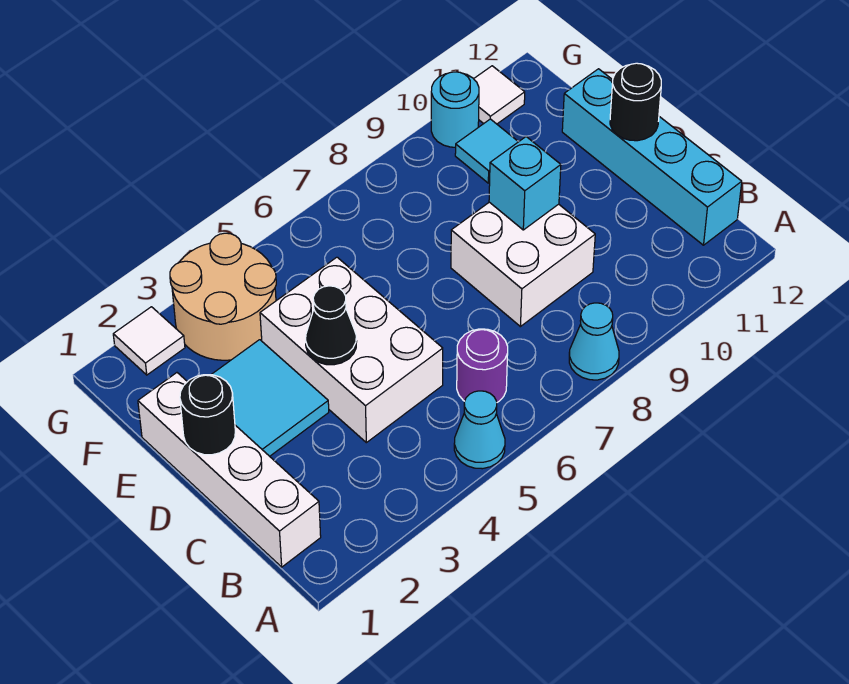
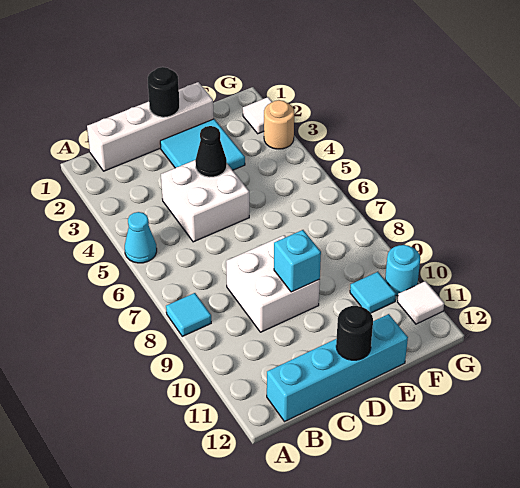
cyan cone A8 level 1 -> cyan tile A8 level 1
purple round brick B6 level 1 -> none
white brick C4:E5 level 1 -> white brick C4:D5 level 1
tan round brick F3:G4 level 1 -> tan round brick G3 level 1

